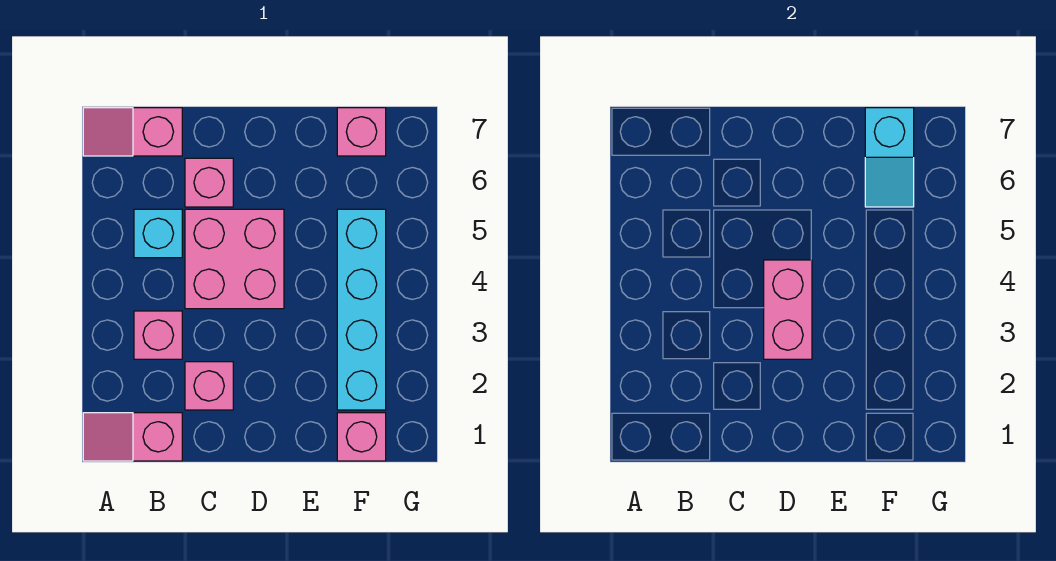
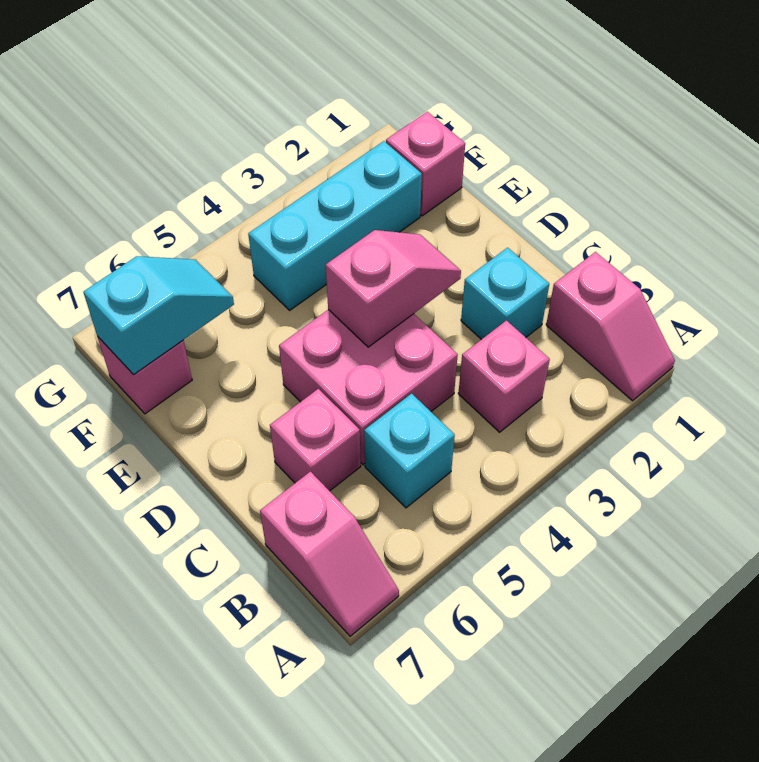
pink brick C2 level 1 -> cyan brick C2 level 1
pink brick D3:D4 level 2 -> pink slope D3:D4 level 2 top 4
cyan brick F2:F5 level 1 -> cyan brick F2:F4 level 1

